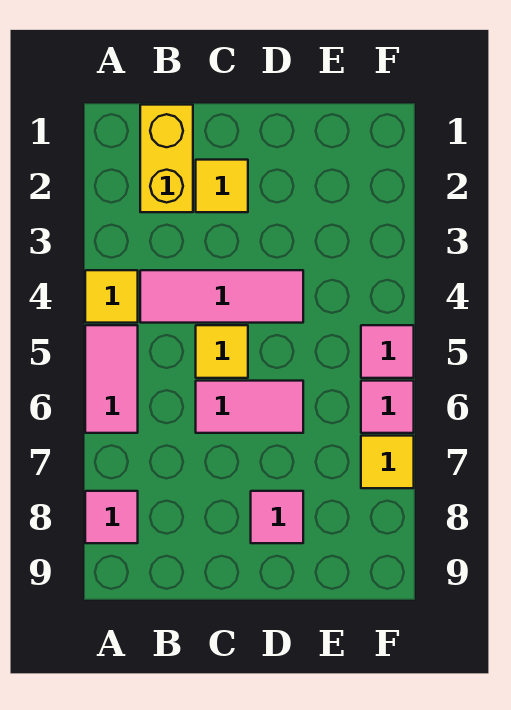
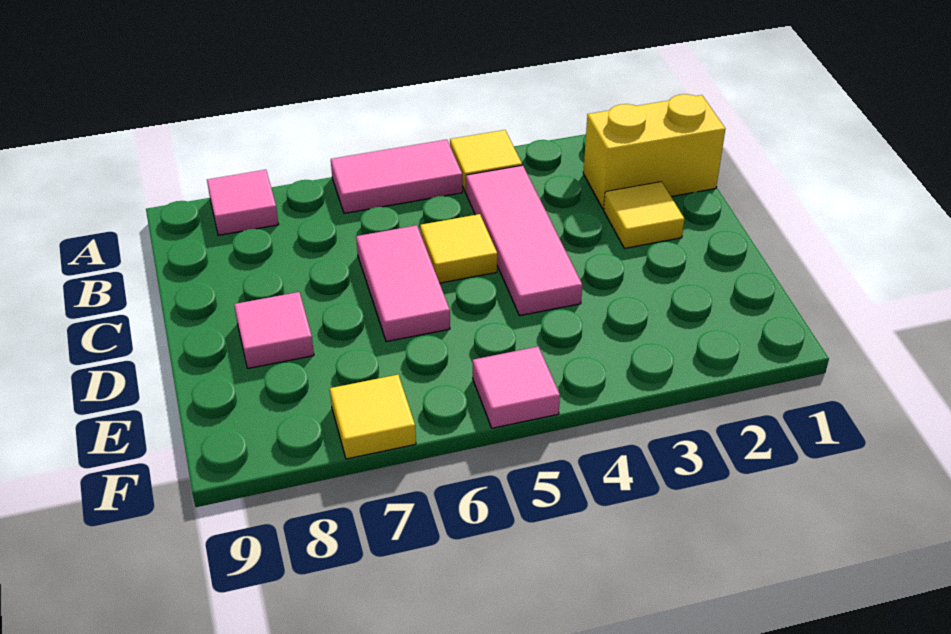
pink tile F6 level 1 -> none

